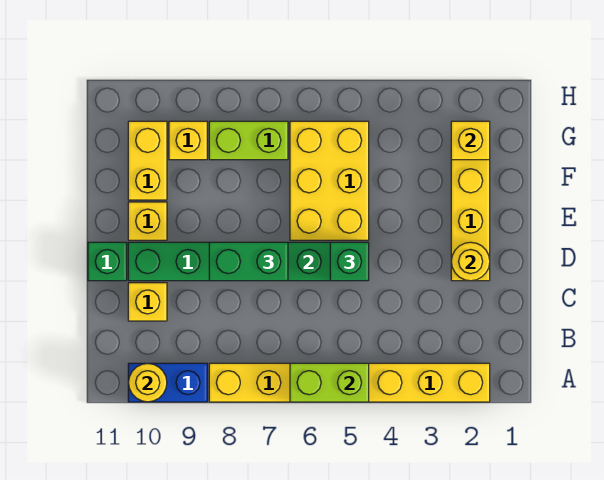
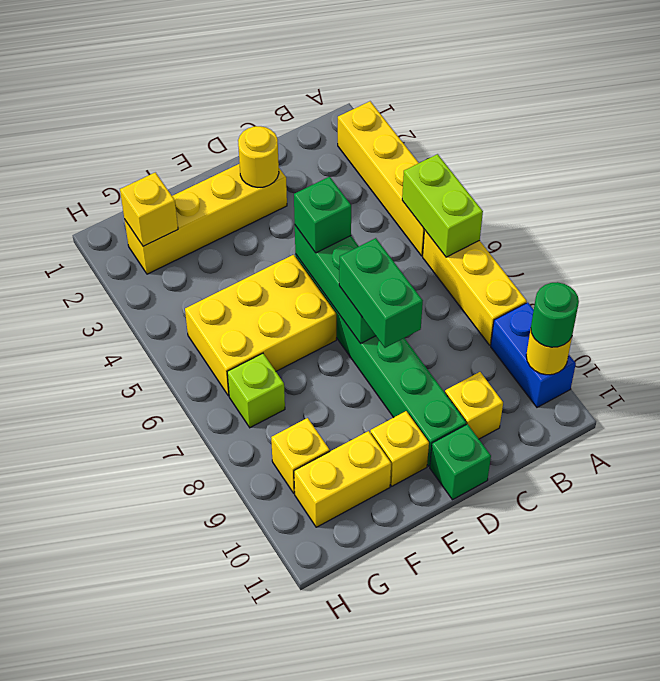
none -> green round brick A10 level 3
lime brick G7:G8 level 1 -> lime brick G7 level 1

